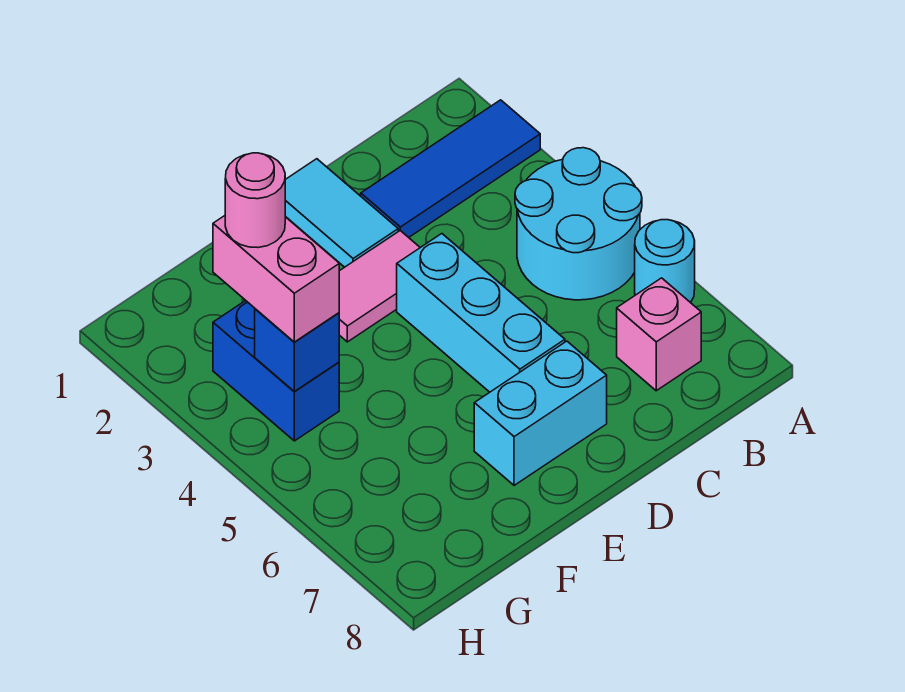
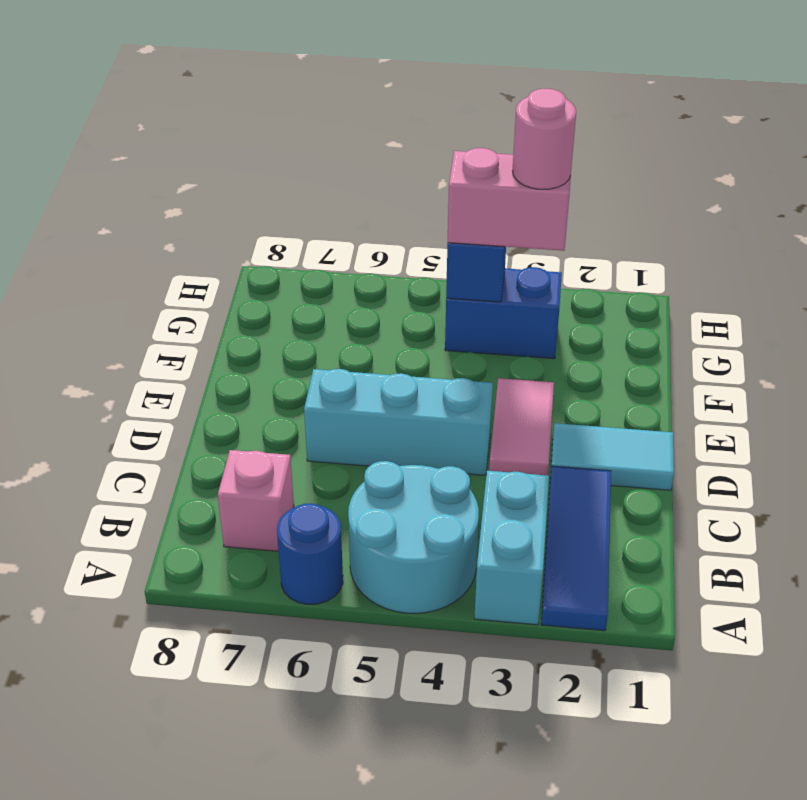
cyan round brick A6 level 1 -> blue round brick A6 level 1
cyan brick D7:E7 level 1 -> cyan brick A3:B3 level 1

